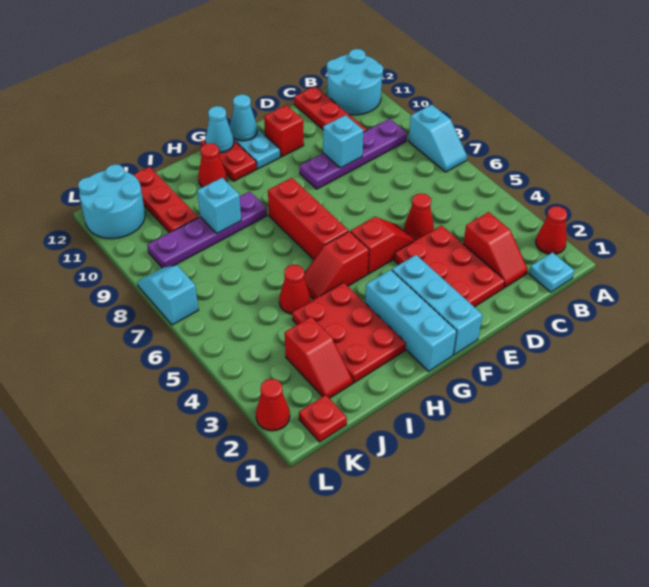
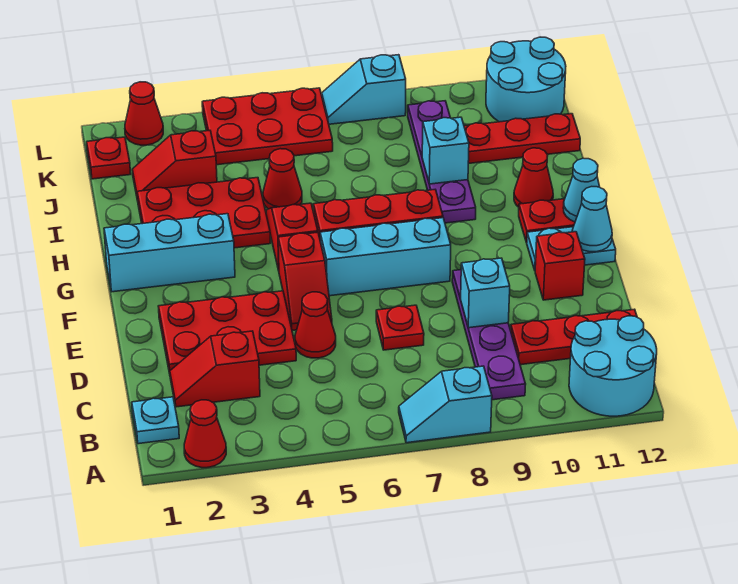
none -> red plate D7 level 1
cyan brick F1:F3 level 1 -> cyan brick F6:F8 level 1
none -> red plate K4:L6 level 1
cyan slope L7:L8 level 1 top 7 -> cyan slope L7:L8 level 1 top 8

